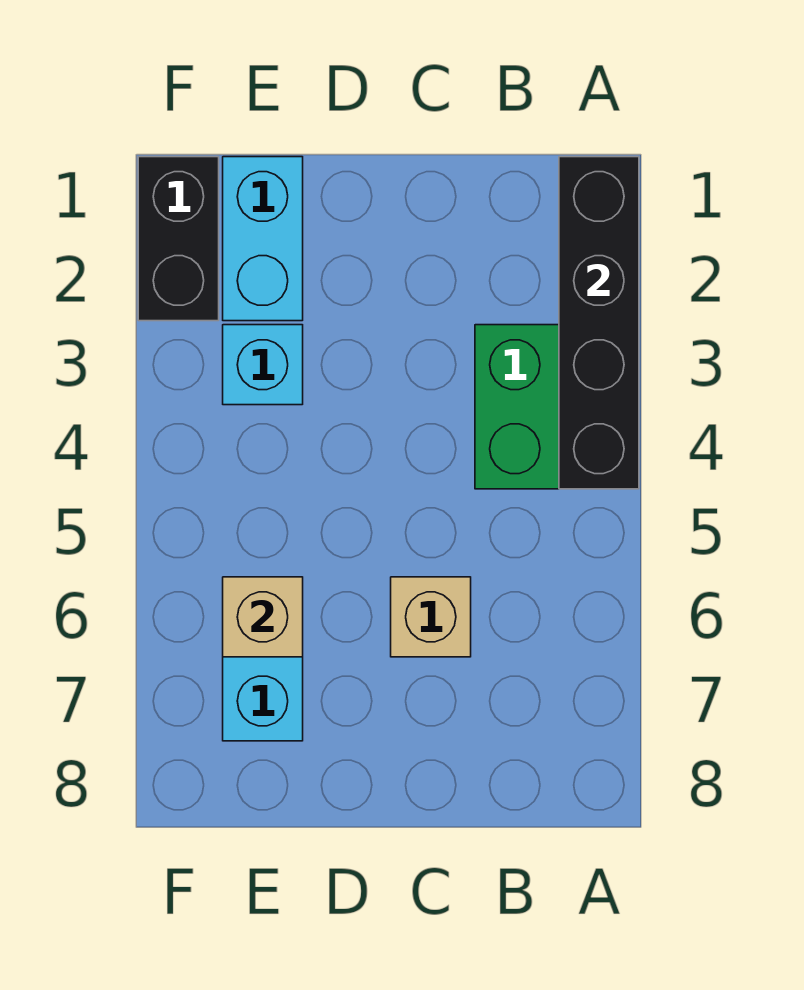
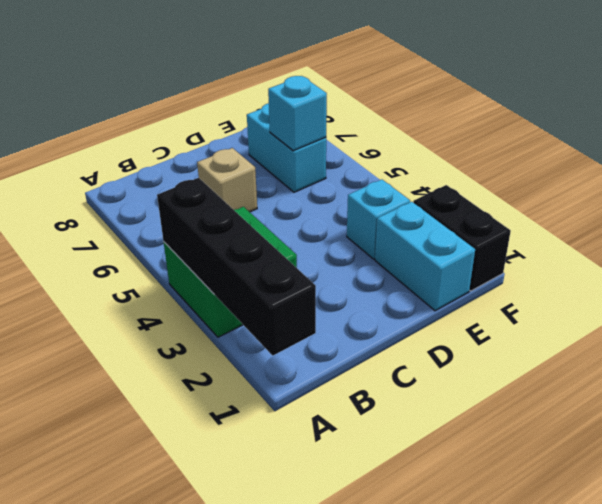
tan brick E6 level 2 -> cyan brick E6 level 2

